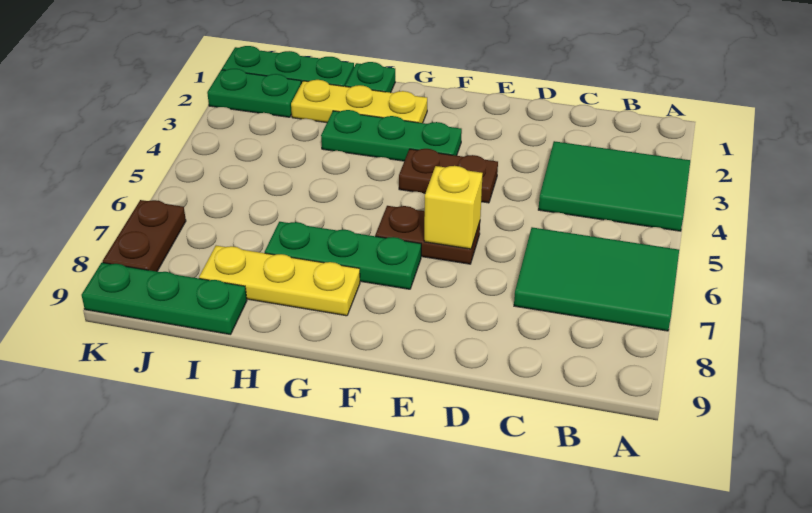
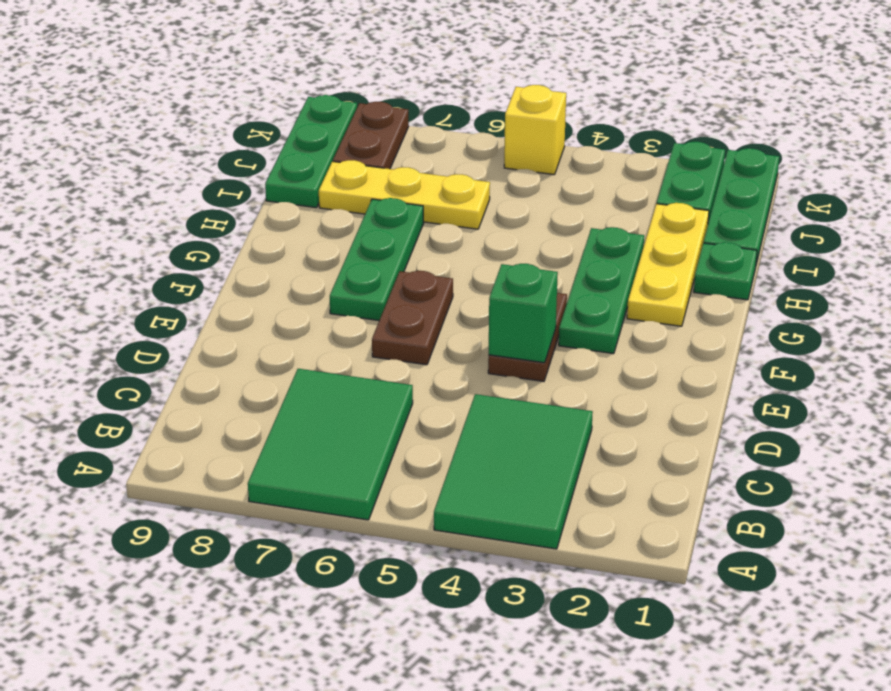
none -> green brick E4 level 2
yellow brick E6 level 2 -> yellow brick K5 level 1
yellow plate G8:I8 level 1 -> yellow plate I6:I8 level 1
brown plate K7:K8 level 1 -> brown plate J8:K8 level 1

